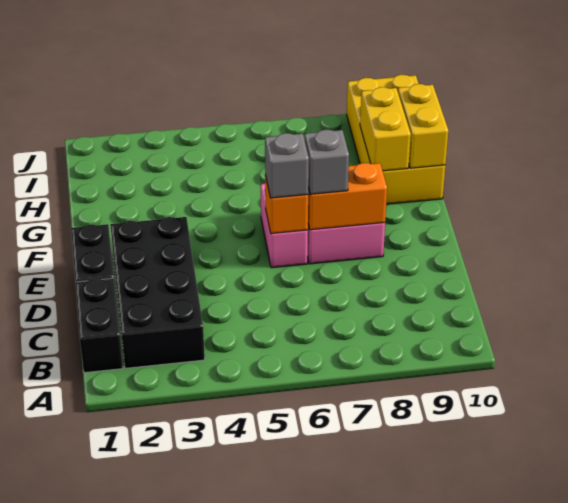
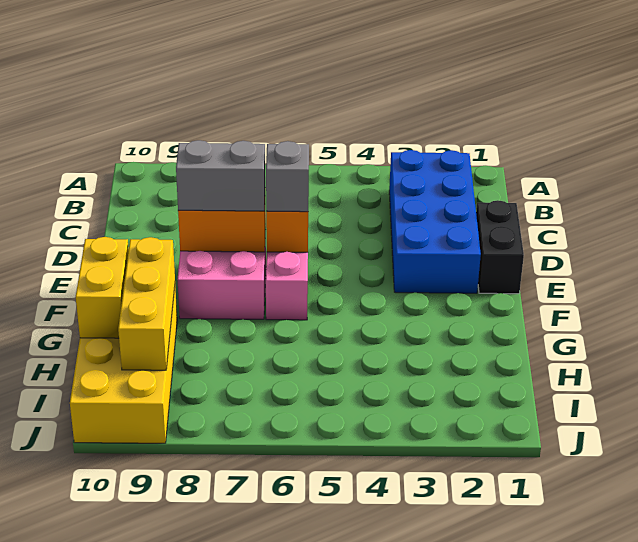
black brick B1:C1 level 1 -> none
black brick B2:E3 level 1 -> blue brick B2:E3 level 1
grey brick E7 level 3 -> grey brick E7:E8 level 3
yellow brick G9:H9 level 2 -> yellow brick G9:I9 level 2

